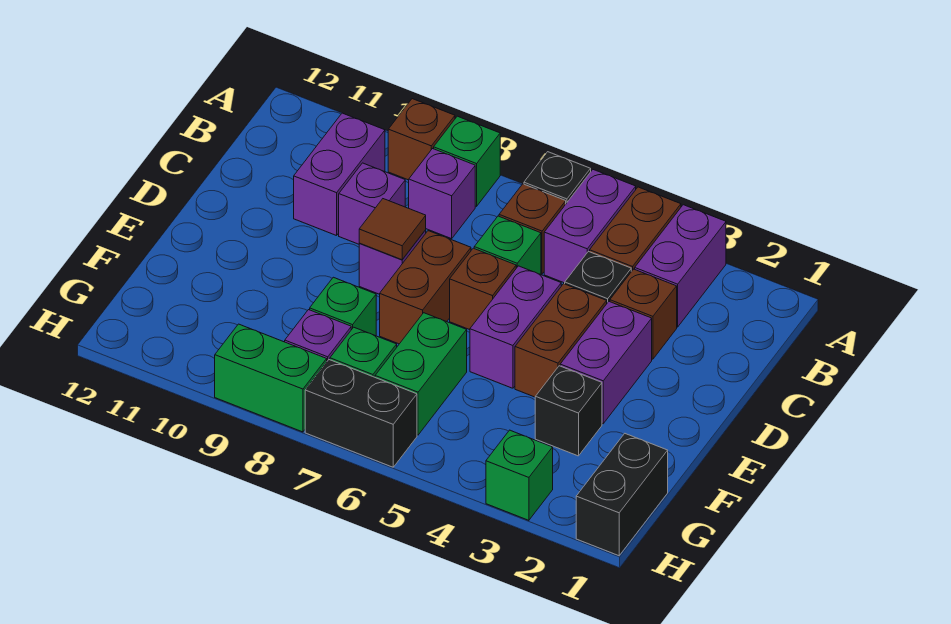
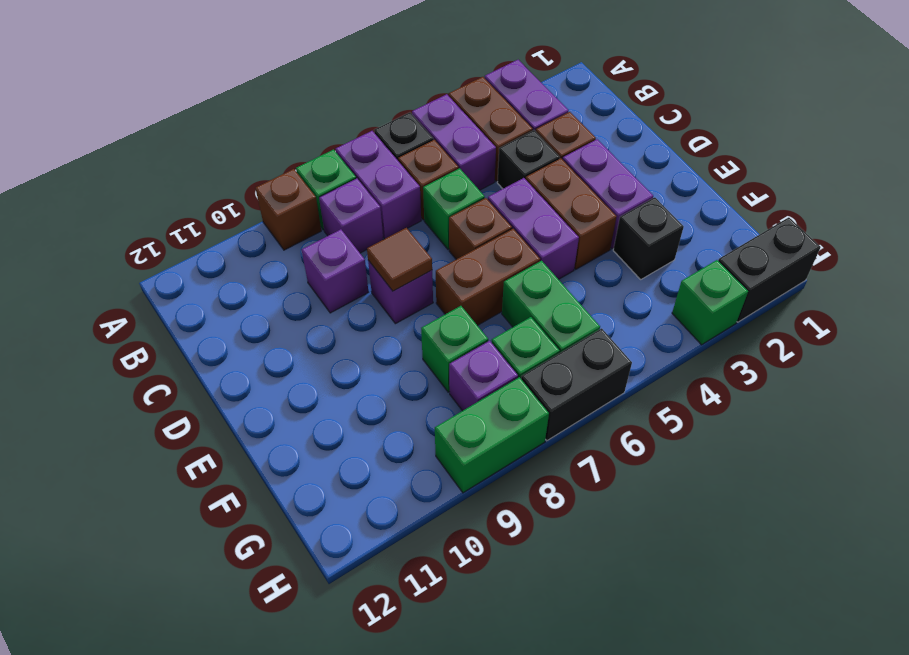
purple brick B10:C10 level 1 -> purple brick A7:B7 level 1
brown brick D7:E7 level 1 -> brown brick E6:E7 level 1
black brick G1:H1 level 1 -> black brick H1:H2 level 1

